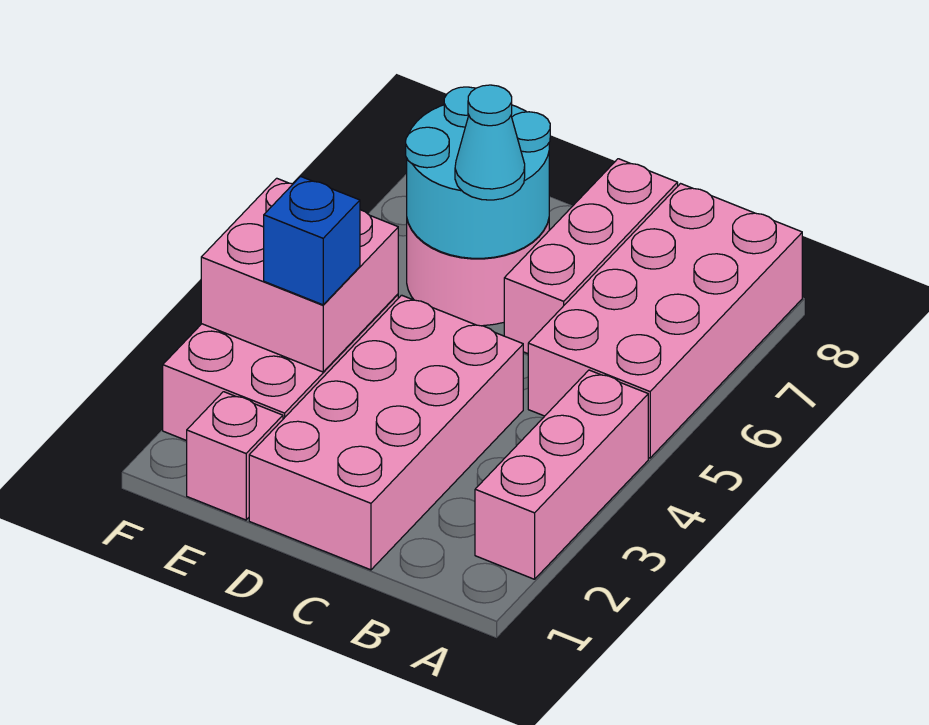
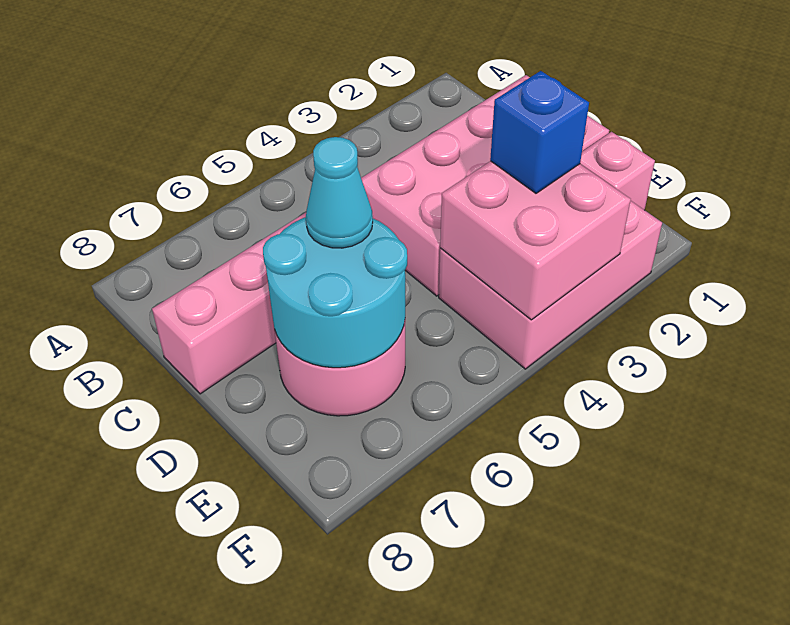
pink brick A2:A4 level 1 -> none
pink brick A5:B8 level 1 -> none

